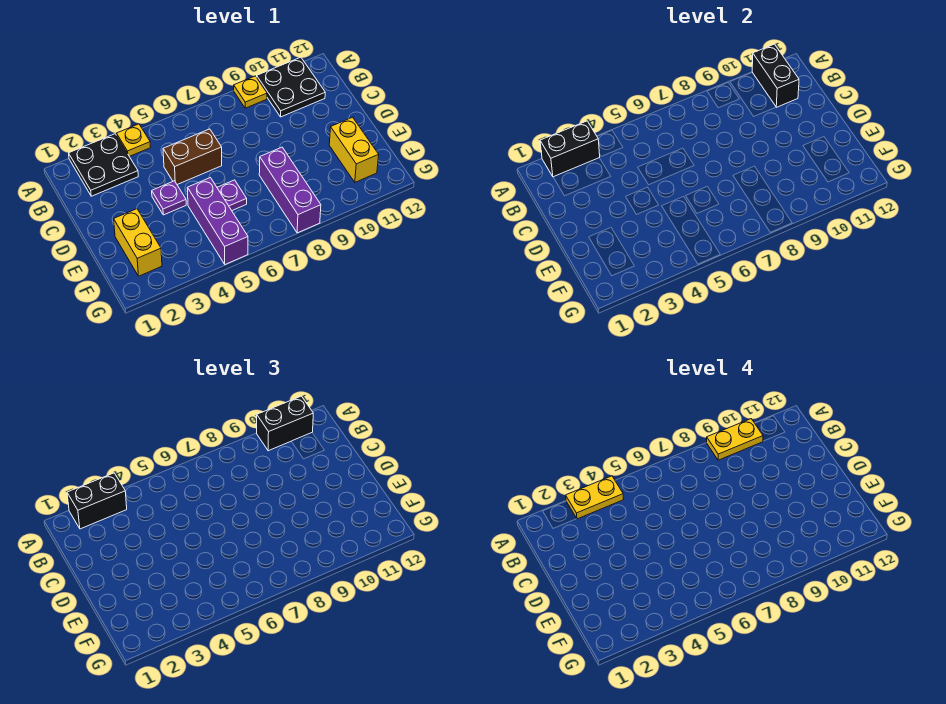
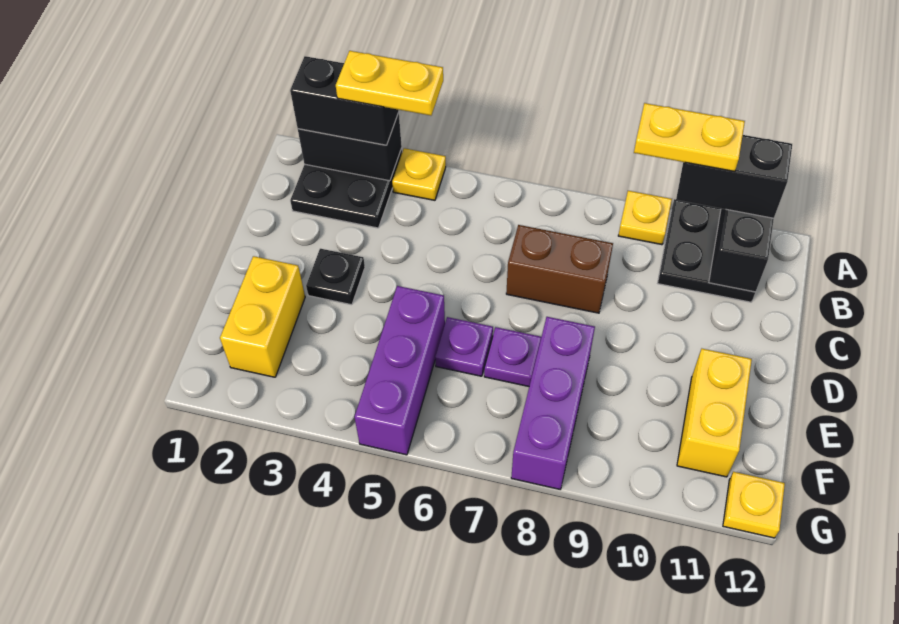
brown brick C5:C6 level 1 -> brown brick C7:C8 level 1
none -> black plate D3 level 1
purple plate D4 level 1 -> purple plate E7 level 1
none -> yellow plate G12 level 1

